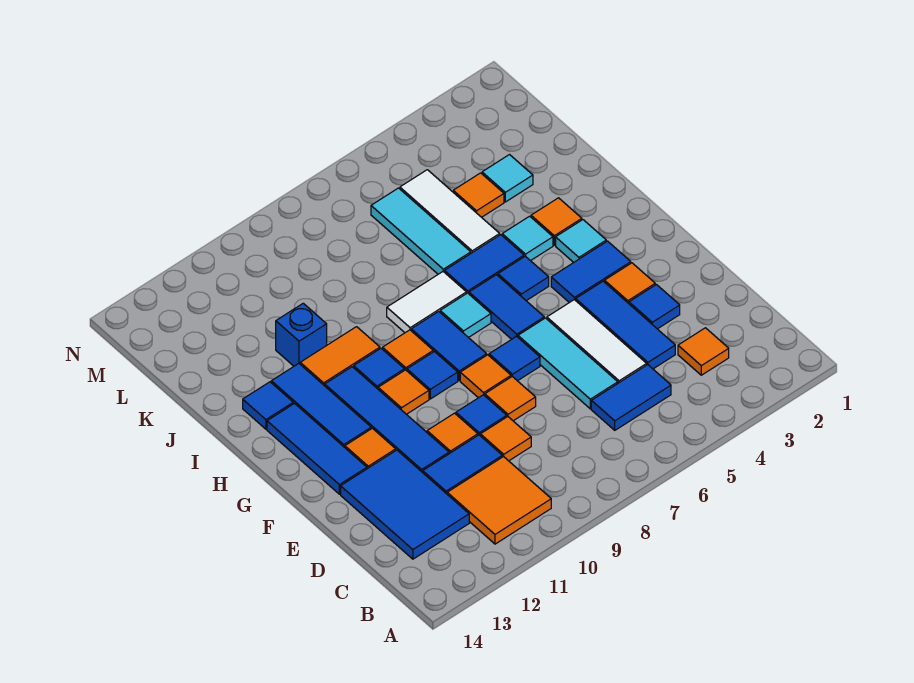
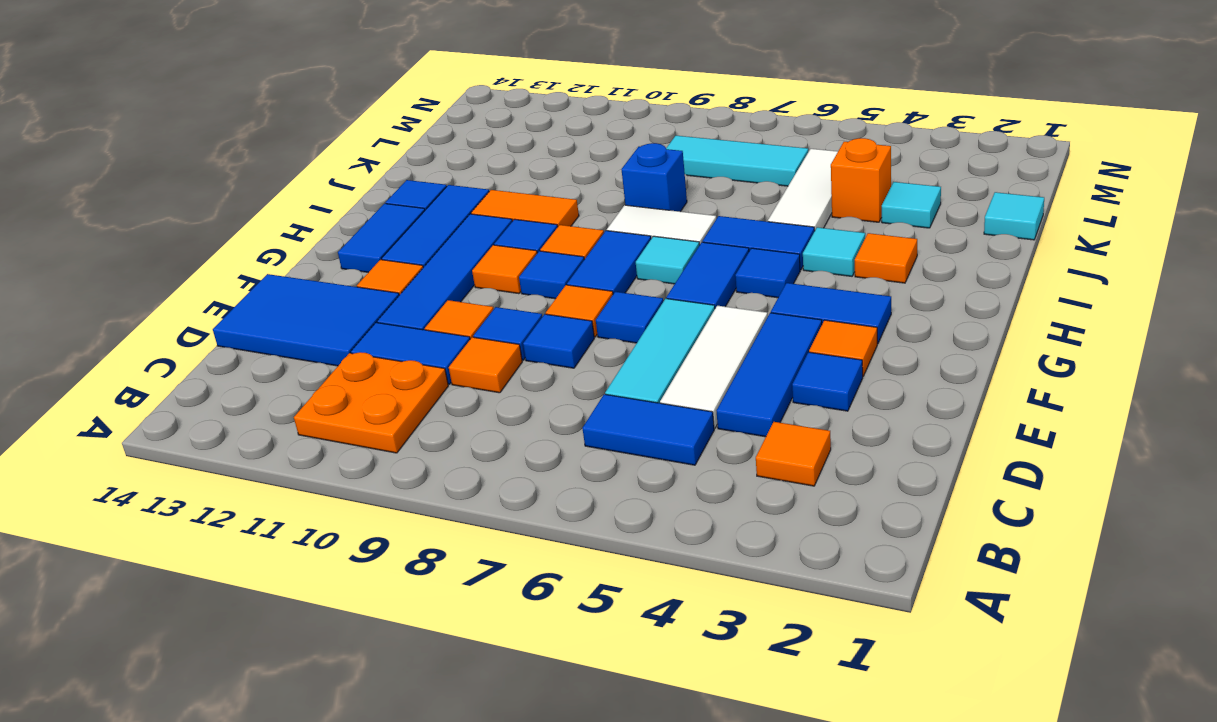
orange tile B10:C11 level 1 -> orange plate B10:C11 level 1
blue tile C12:E13 level 1 -> blue tile D12:E14 level 1
orange tile E8 level 1 -> blue tile E8 level 1
blue tile F13:H13 level 1 -> blue tile G13:H13 level 1
cyan tile H3 level 1 -> cyan tile K1 level 1
cyan tile J6:L6 level 1 -> cyan tile L6:L8 level 1
blue brick J11 level 1 -> blue brick J8 level 1
orange tile K4 level 1 -> orange brick K4 level 1

